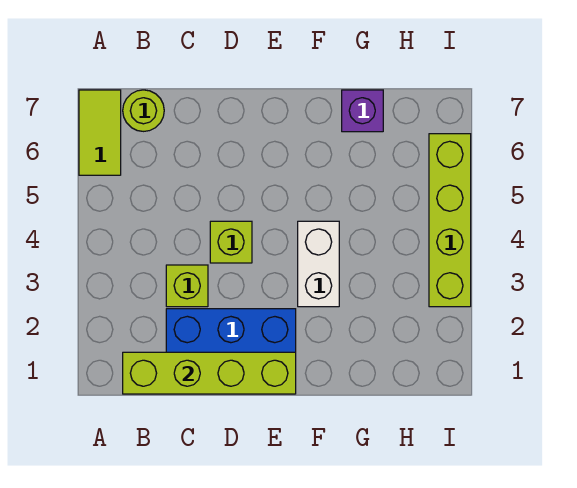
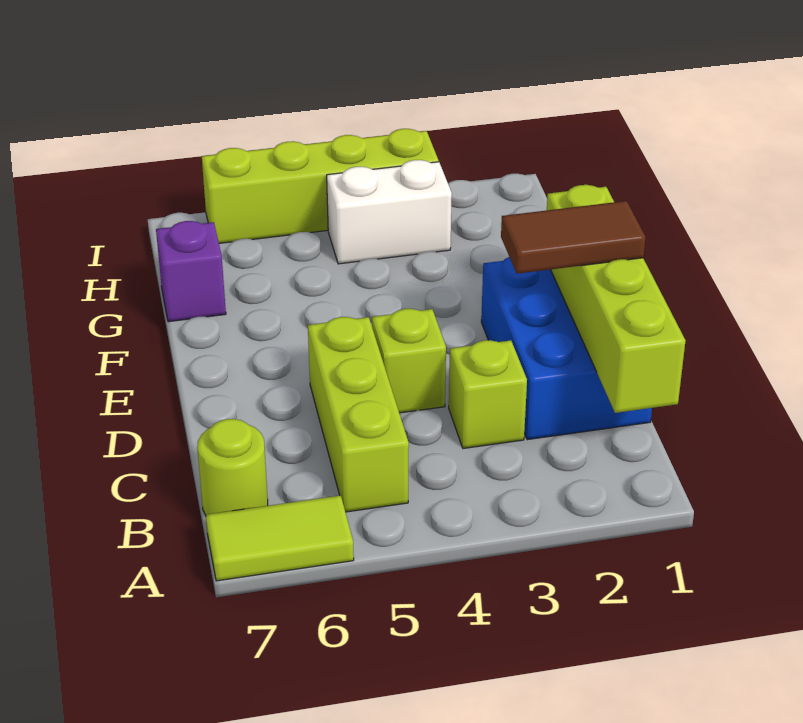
none -> lime brick B5:D5 level 1
none -> brown tile D1:D2 level 3
white brick F3:F4 level 1 -> white brick H3:H4 level 1

